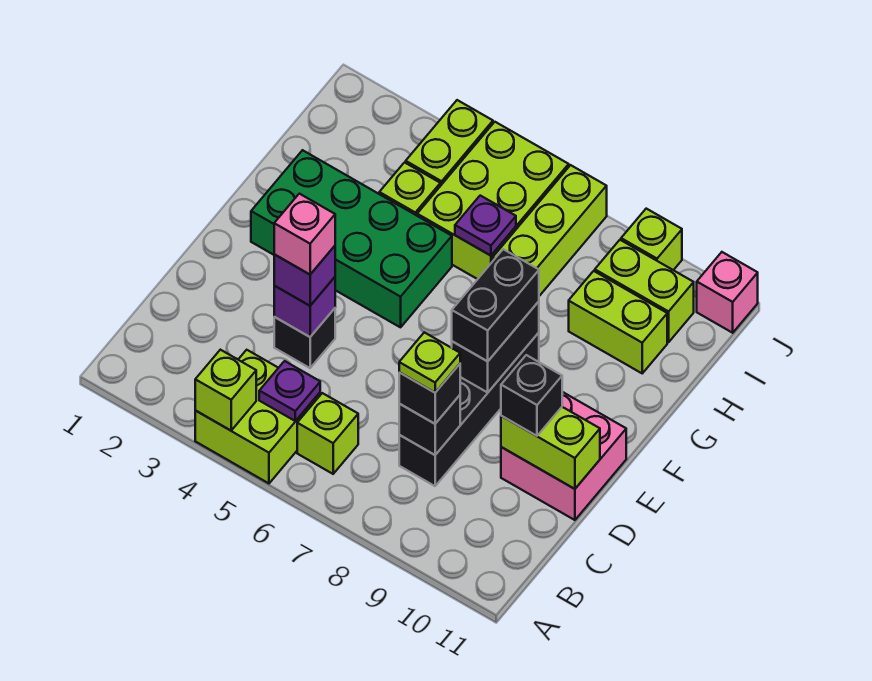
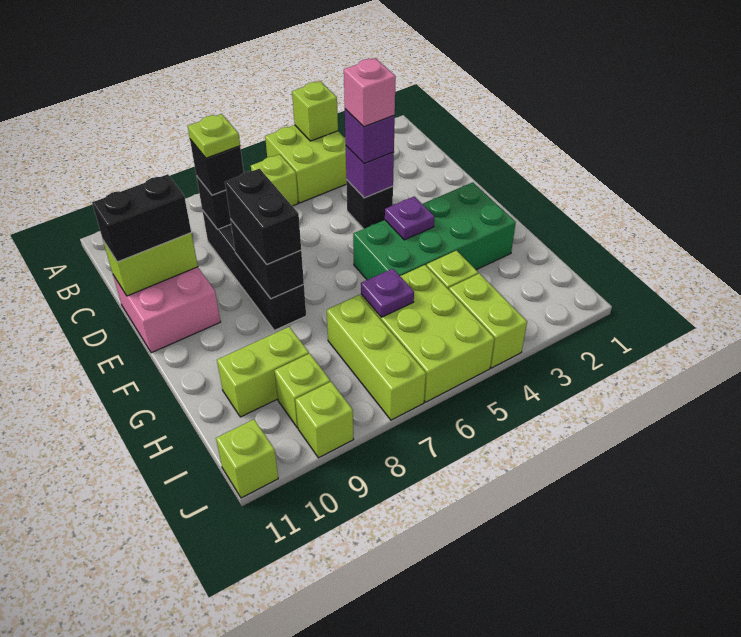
purple plate B5 level 2 -> purple plate F4 level 2
black brick D10 level 3 -> black brick D10:D11 level 3
lime brick I9:I10 level 1 -> lime brick I9 level 1
pink brick J11 level 1 -> lime brick J11 level 1

